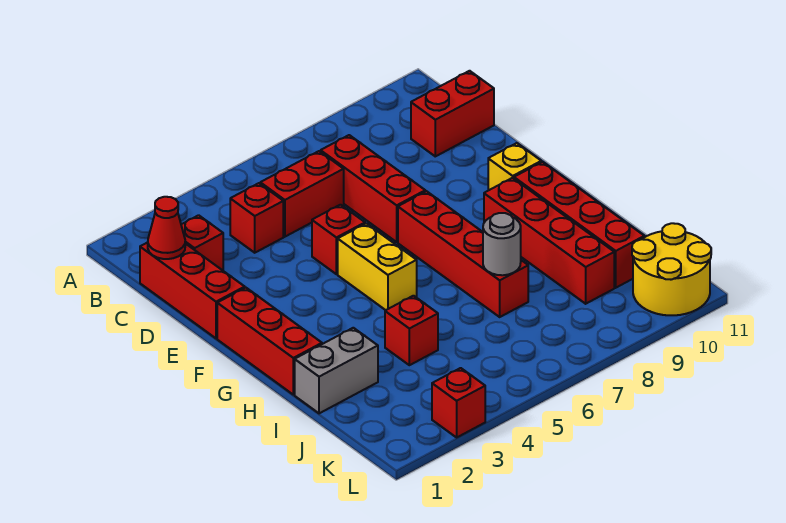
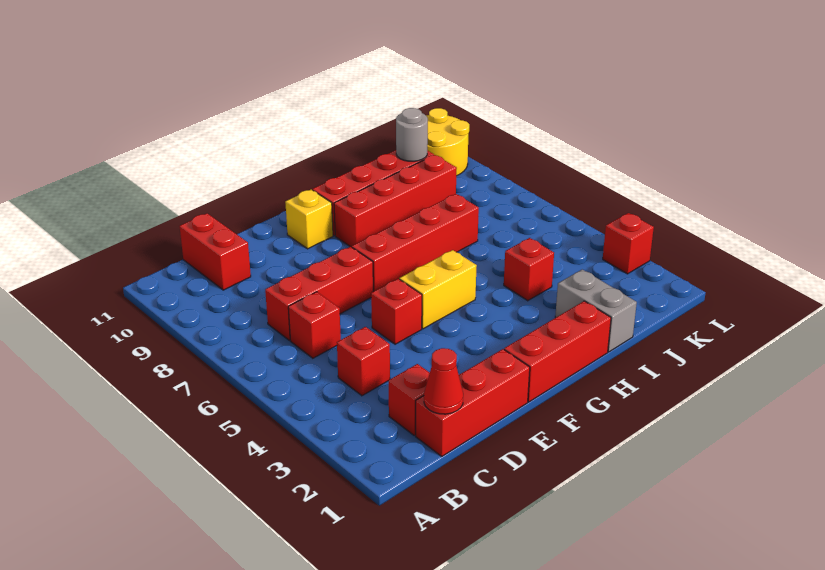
red brick C5:C6 level 1 -> red brick C6 level 1
grey round brick I7 level 2 -> grey round brick J10 level 2

